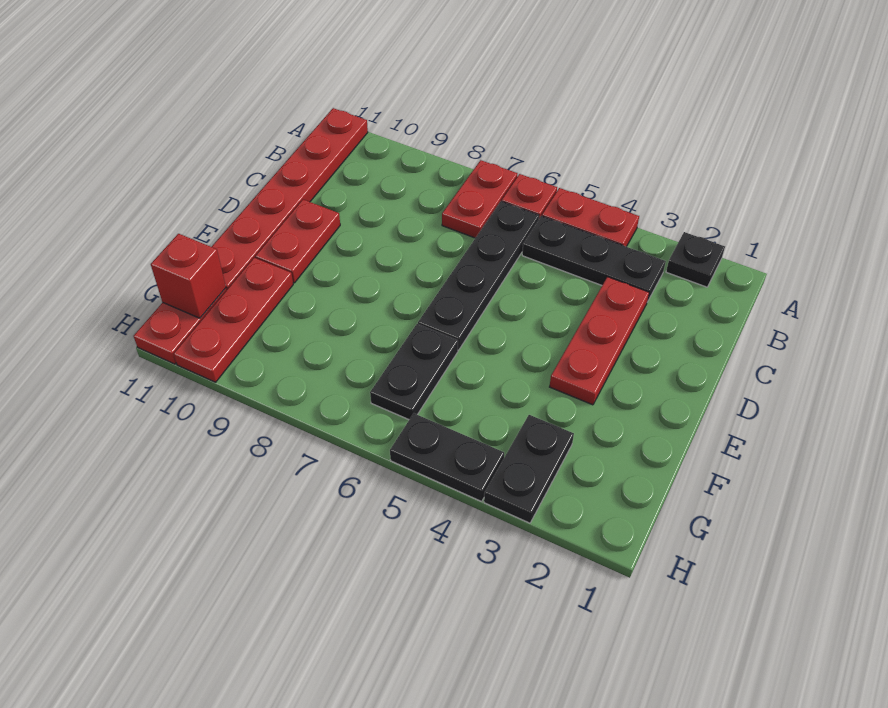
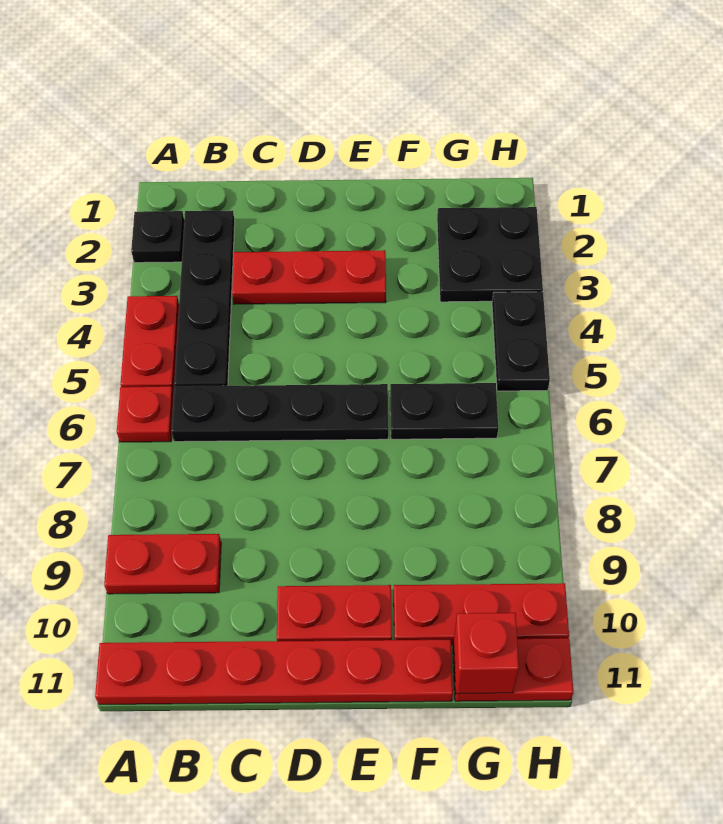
red plate A7:B7 level 1 -> red plate A9:B9 level 1
black plate B3:B5 level 1 -> black plate B2:B5 level 1
black plate G3:H3 level 1 -> black plate G2:H3 level 1

